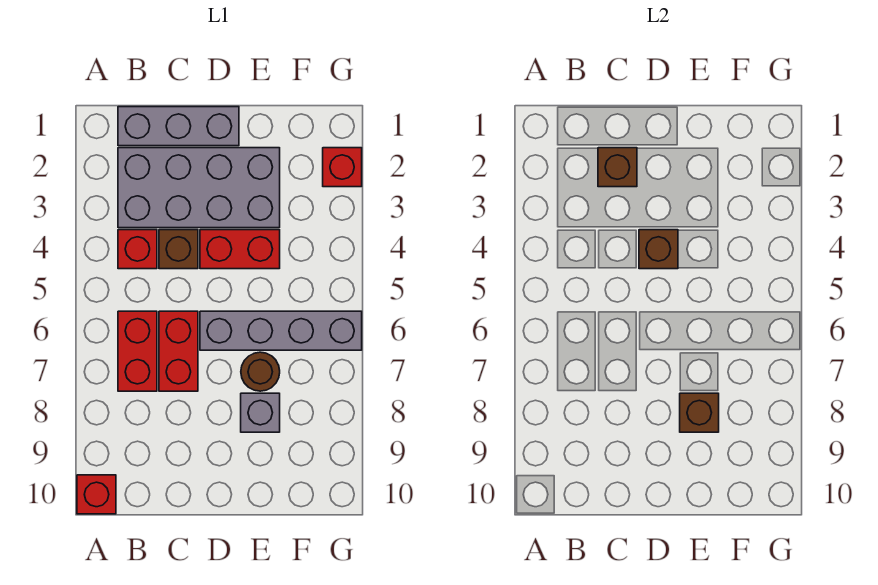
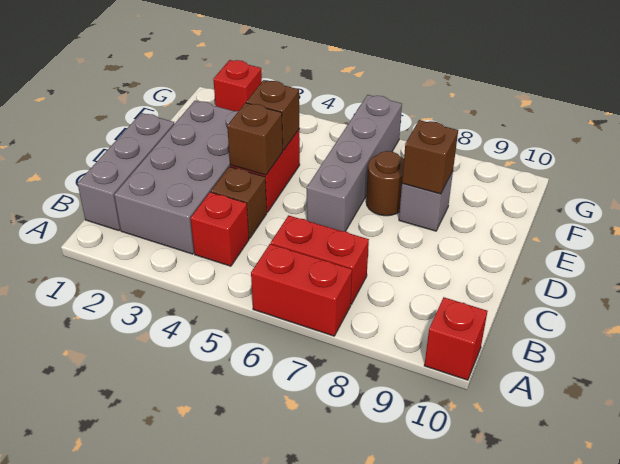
brown brick C2 level 2 -> brown brick E4 level 2
red brick C6:C7 level 1 -> red brick A6:A7 level 1

